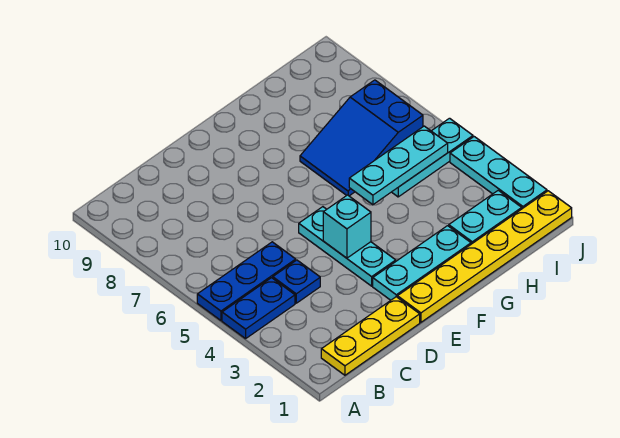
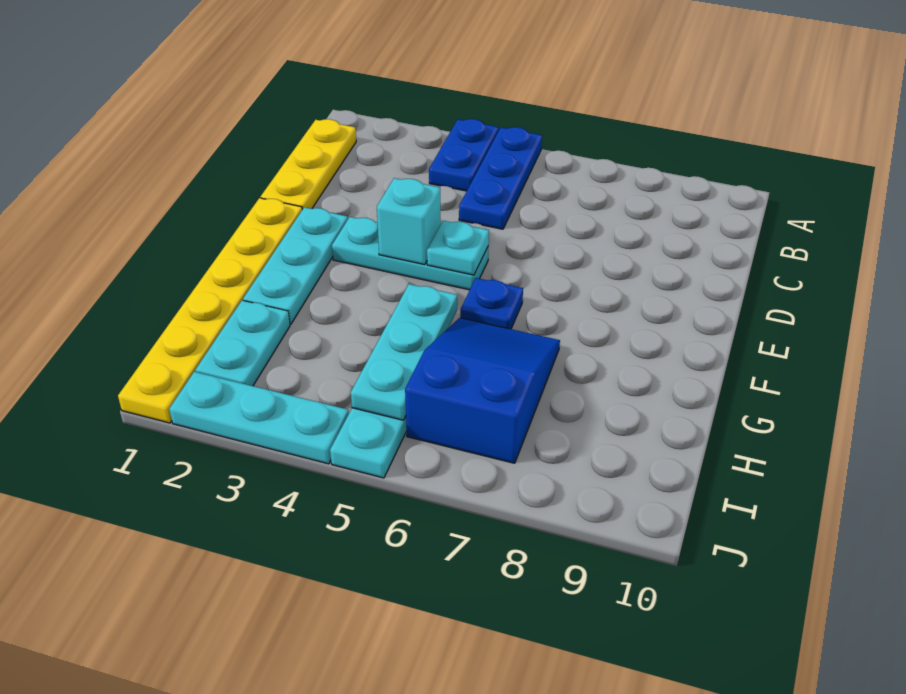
blue plate C4 level 1 -> blue plate F6 level 1
none -> cyan plate E5 level 2

